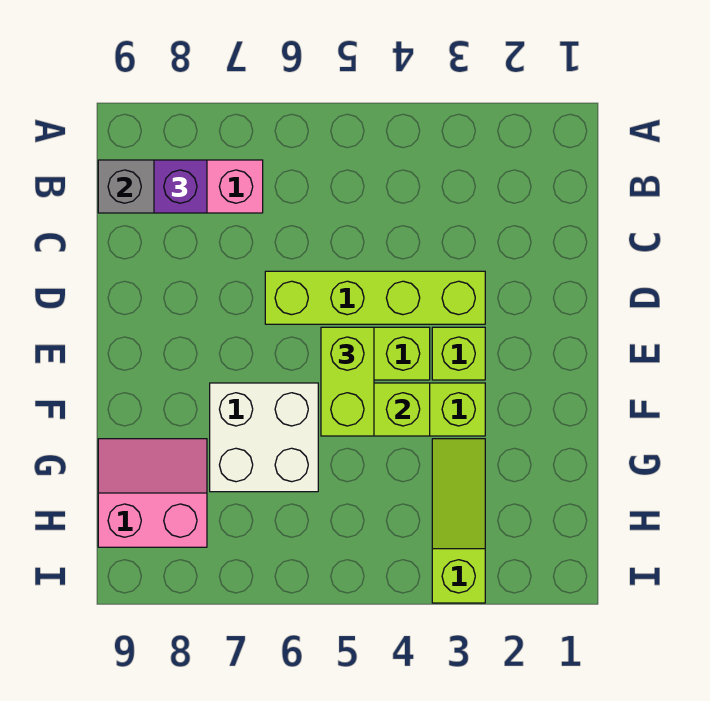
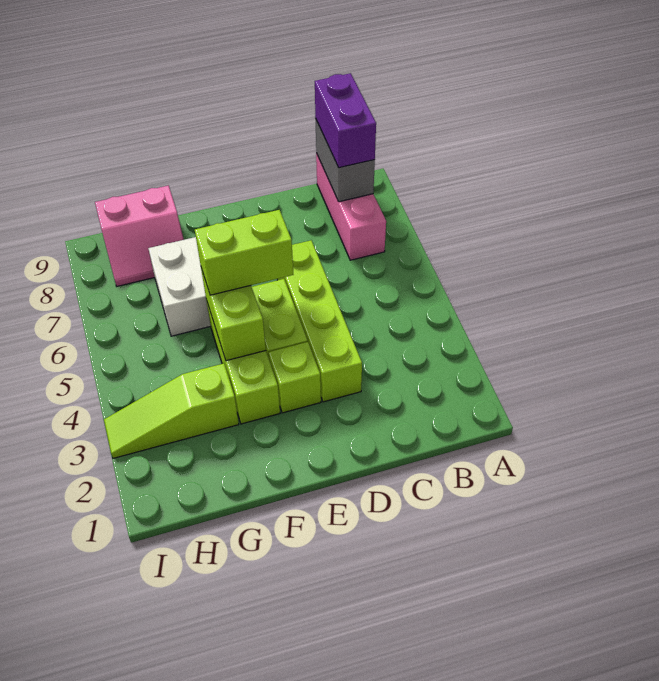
purple brick B8 level 3 -> purple brick B8:B9 level 3
lime slope G3:I3 level 1 top I -> lime slope G3:I3 level 1 top G
pink slope G8:H9 level 1 top H -> pink slope G8:H9 level 1 top 9

